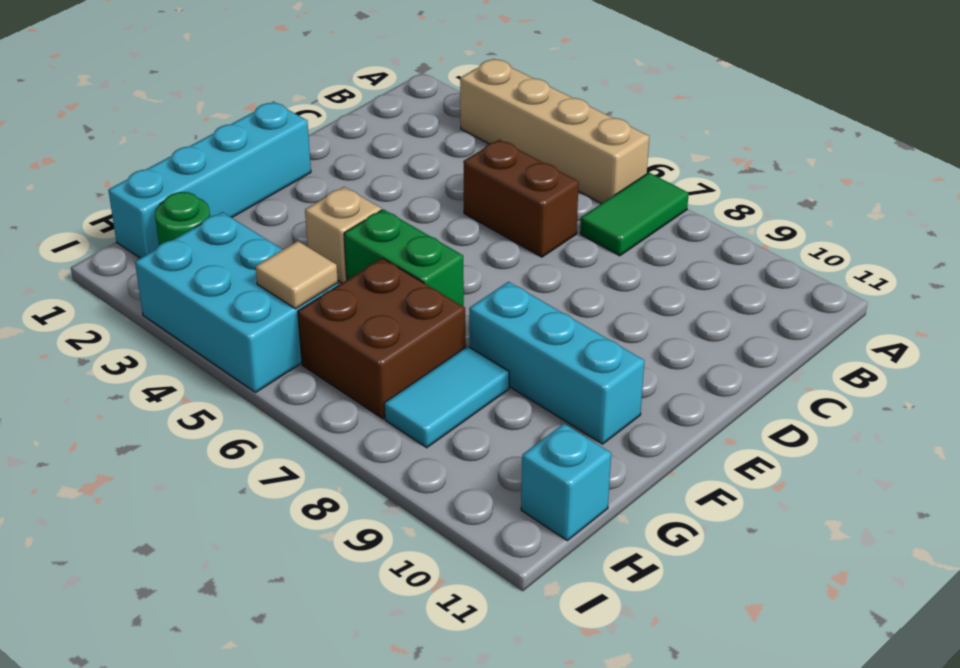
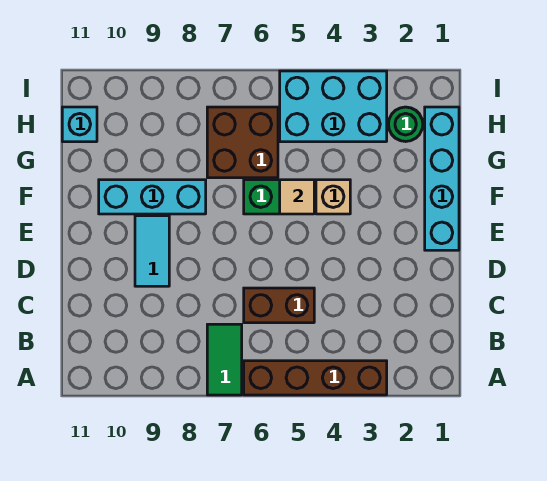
tan brick A3:A6 level 1 -> brown brick A3:A6 level 1
cyan tile G8:H8 level 1 -> cyan tile D9:E9 level 1
tan tile H5 level 2 -> tan tile F5 level 2

